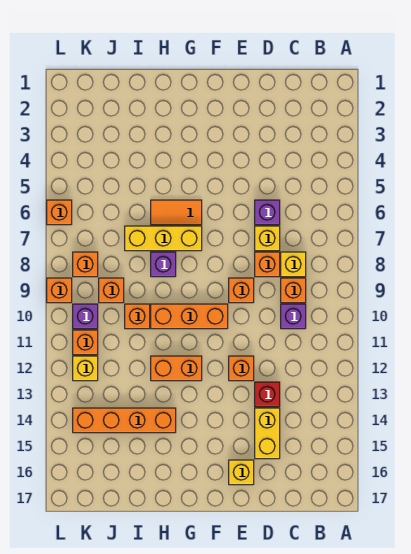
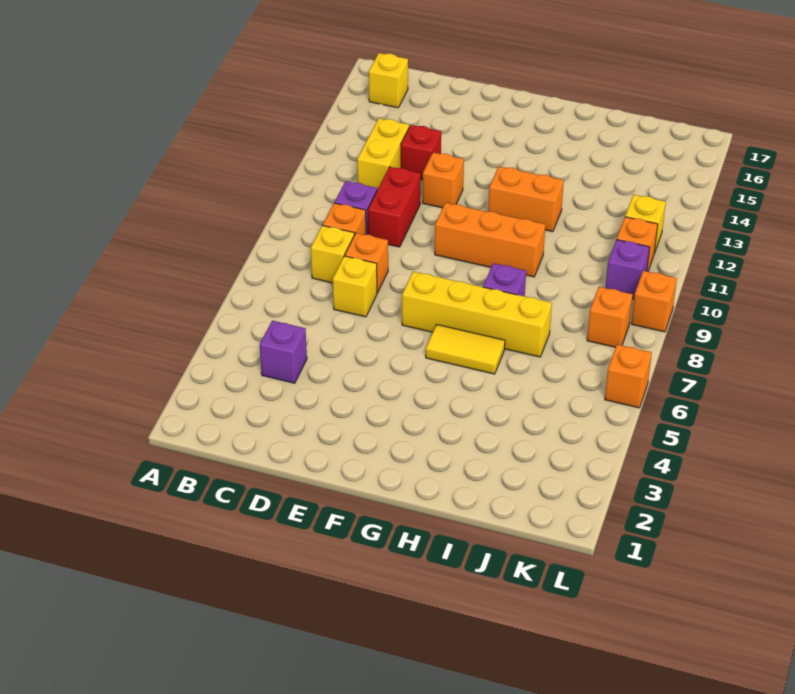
purple brick D6 level 1 -> purple brick C4 level 1
none -> red brick D10:D11 level 1
yellow brick D14:D15 level 1 -> yellow brick C12:C13 level 1
orange brick E9 level 1 -> none
yellow brick E16 level 1 -> yellow brick B16 level 1
orange tile G6:H6 level 1 -> yellow tile G6:H6 level 1
yellow brick G7:I7 level 1 -> yellow brick F7:I7 level 1
orange brick H14:K14 level 1 -> none
orange brick I10 level 1 -> none
orange brick J9 level 1 -> none

